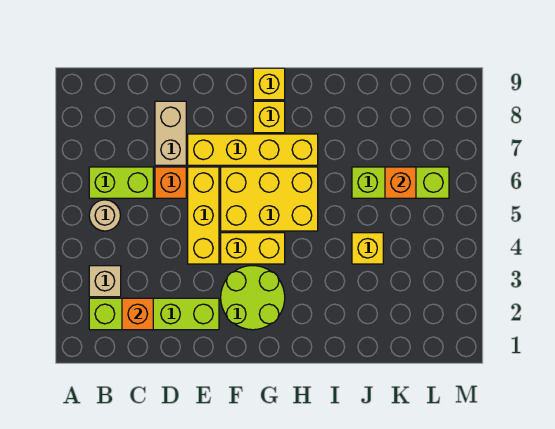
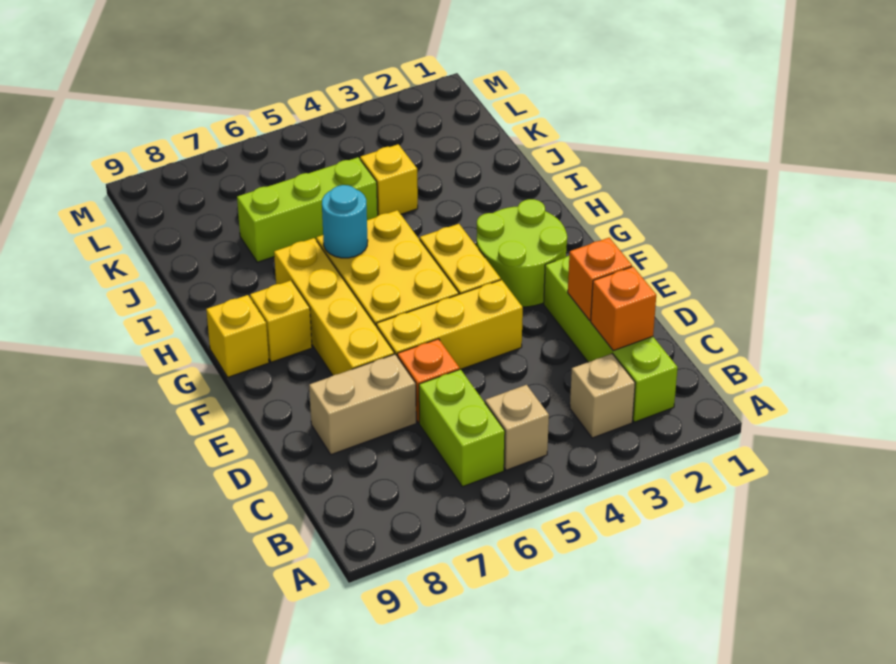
tan round brick B5 level 1 -> tan brick B5 level 1
none -> cyan round brick H6 level 2
lime brick J6:L6 level 1 -> lime brick J5:J7 level 1
orange brick K6 level 2 -> orange brick D2 level 2

